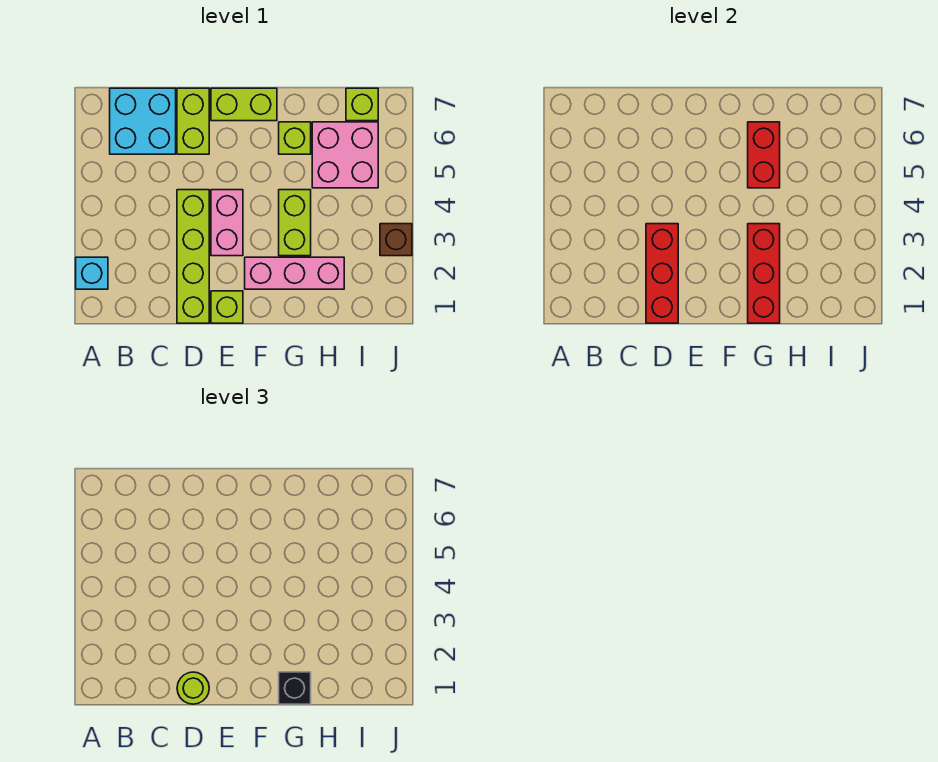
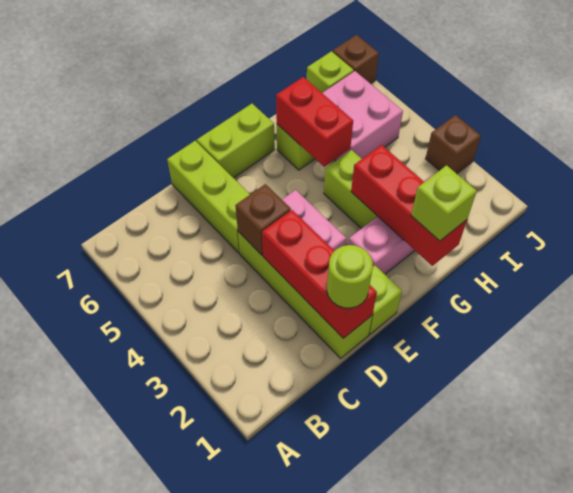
cyan brick A2 level 1 -> none
cyan brick B6:C7 level 1 -> none
none -> brown brick D4 level 2
lime brick D6:D7 level 1 -> lime brick D5:D7 level 1
black brick G1 level 3 -> lime brick G1 level 3
none -> brown brick J7 level 1

